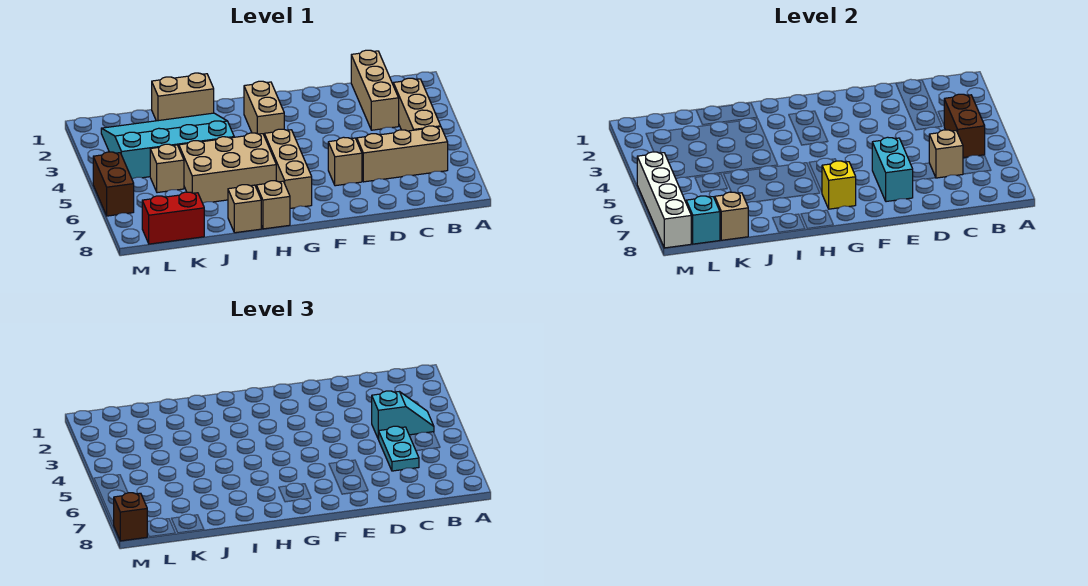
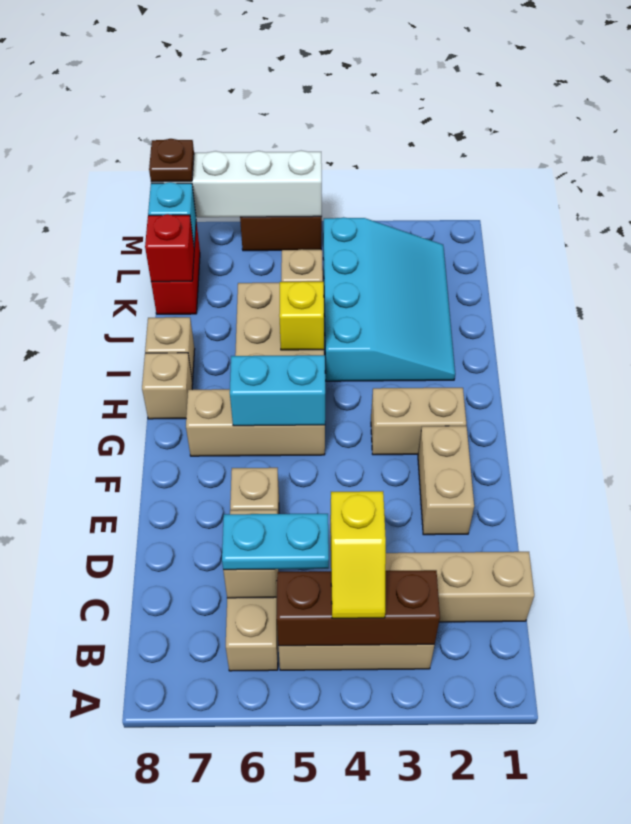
brown brick B4:B5 level 2 -> brown brick B3:B5 level 2
cyan slope B4:C4 level 3 top C -> yellow slope B4:C4 level 3 top C
cyan brick E6:E7 level 2 -> cyan brick G5:G6 level 2
yellow brick G7 level 2 -> yellow brick I5 level 2
tan brick I1:J1 level 1 -> tan brick E2:F2 level 1
tan brick K8 level 2 -> red brick K8 level 2
brown brick M8 level 3 -> brown plate M8 level 3

